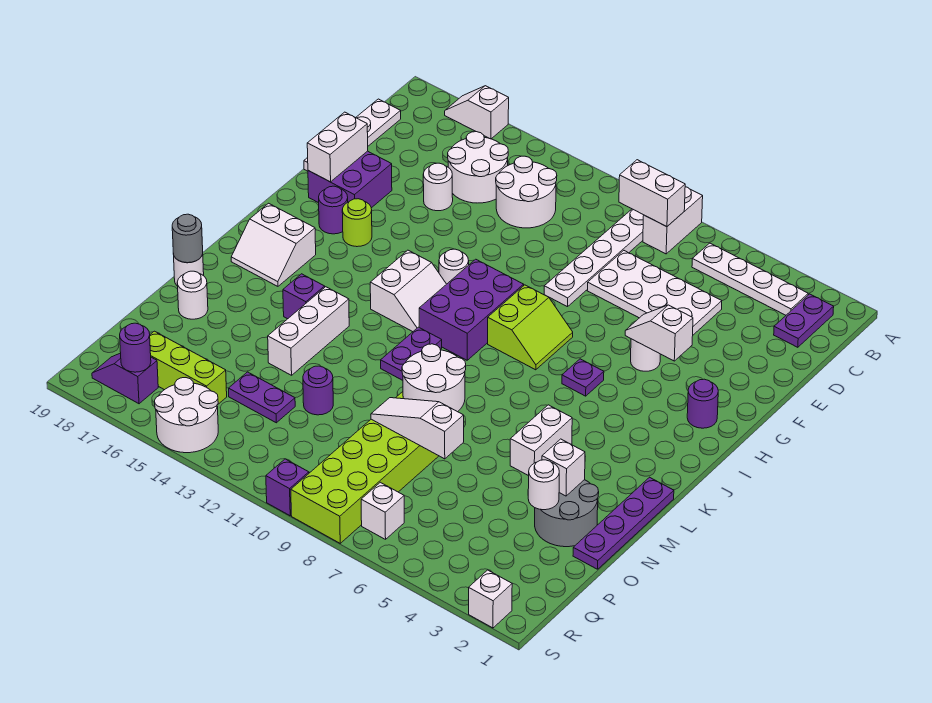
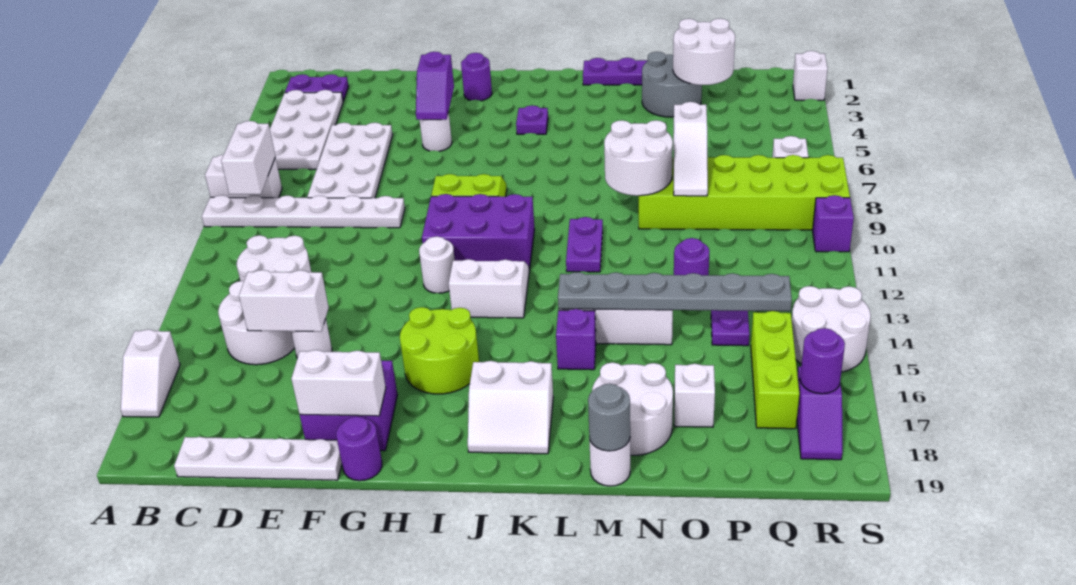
white plate B3:B6 level 1 -> white plate B3:C6 level 1
white slope G4:G5 level 2 top 4 -> purple slope G4:G5 level 2 top 4
lime round brick H16 level 1 -> lime round brick H15:I16 level 1
purple round brick H17 level 1 -> purple round brick G19 level 1
purple plate I6 level 1 -> purple plate J4 level 1
white slope J17:K18 level 1 top J -> white slope J17:K18 level 1 top 17
purple plate K11:L11 level 1 -> purple plate L10:L11 level 1
white brick L5:M5 level 1 -> white brick D15:E15 level 2
none -> grey plate L14:Q14 level 2
white brick N3 level 2 -> white brick O17 level 1
white round brick N18 level 1 -> white round brick M17:N18 level 1
white round brick O3 level 2 -> white round brick O2:P3 level 2

